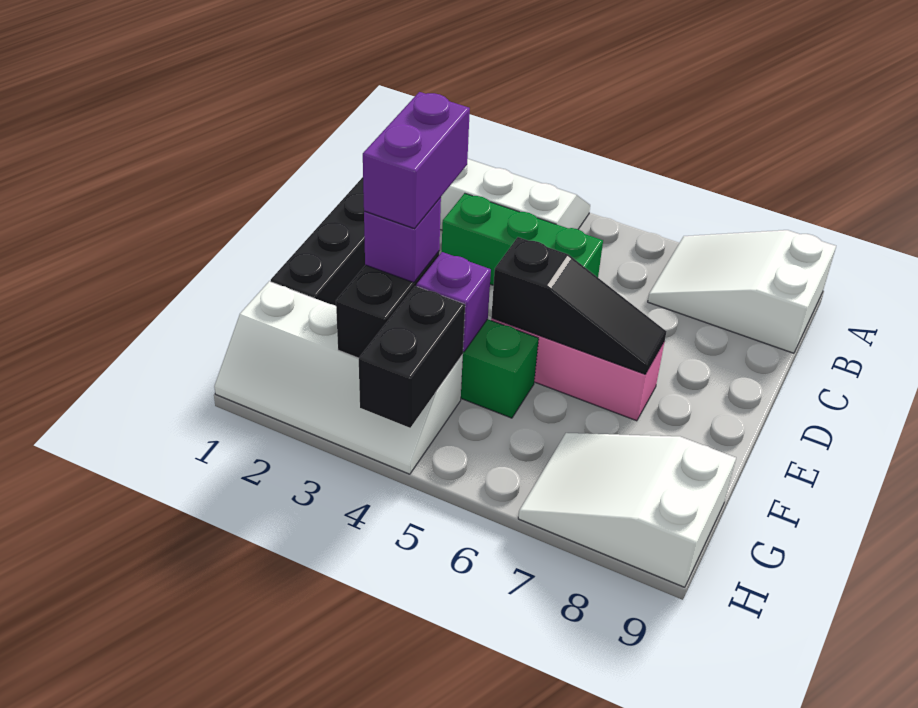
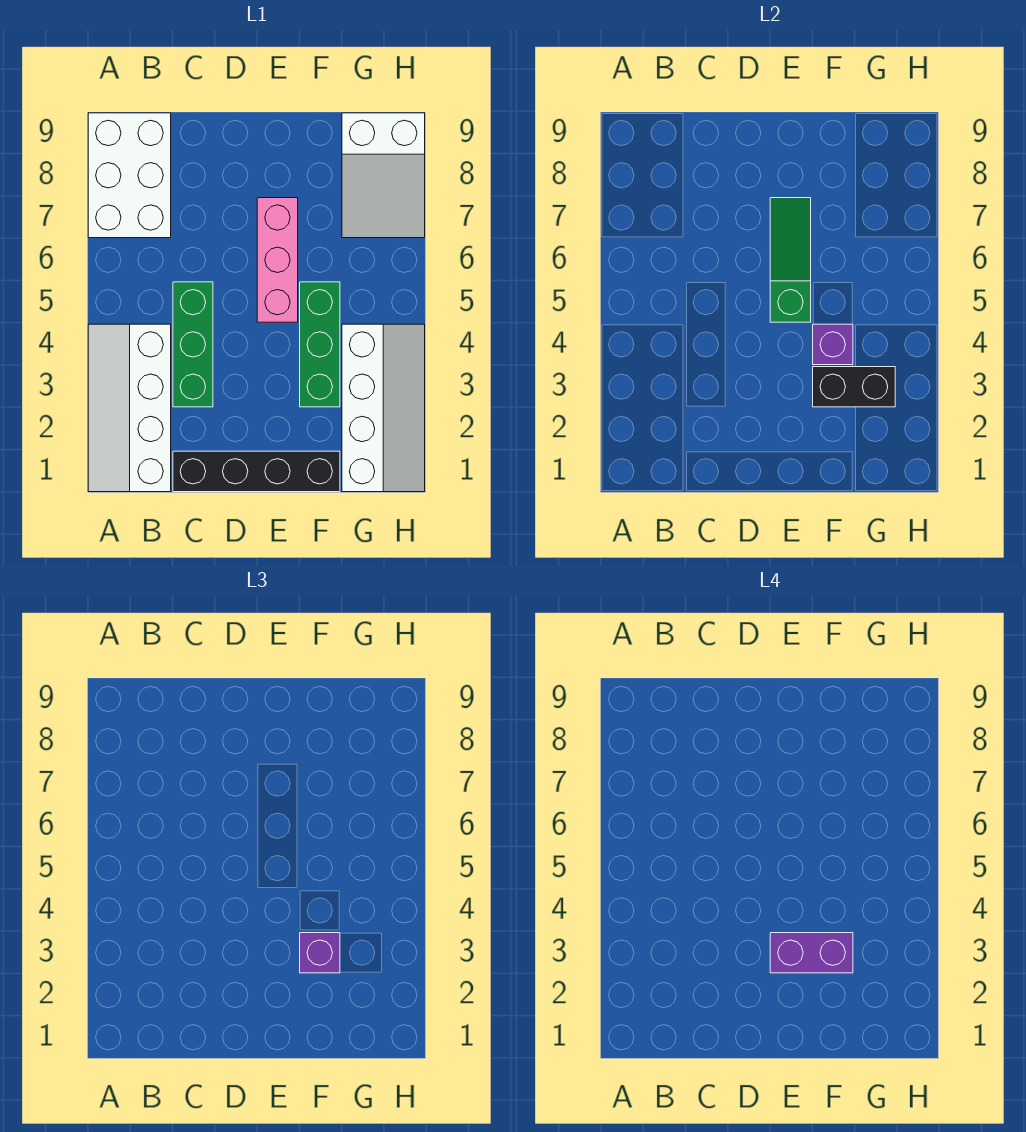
white slope A7:B9 level 1 top 9 -> white brick A7:B9 level 1
black slope E5:E7 level 2 top 5 -> green slope E5:E7 level 2 top 5
black brick G4:H4 level 2 -> none

